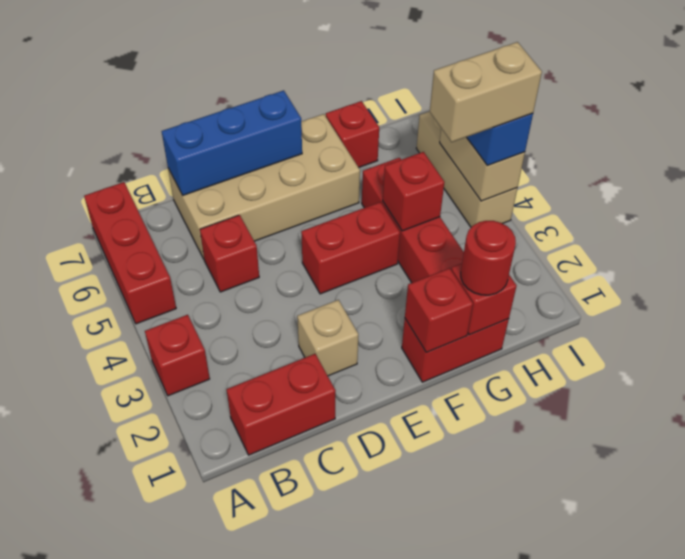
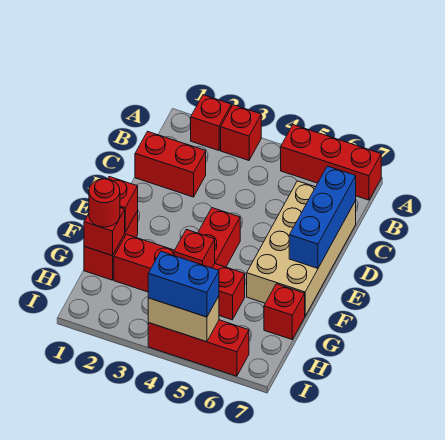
red brick B1:C1 level 1 -> red brick C1:C2 level 1
red brick C5 level 1 -> red brick A2 level 1
tan brick D2 level 1 -> none
tan brick H4:I4 level 4 -> none
tan brick I4:I6 level 1 -> red brick I4:I6 level 1

